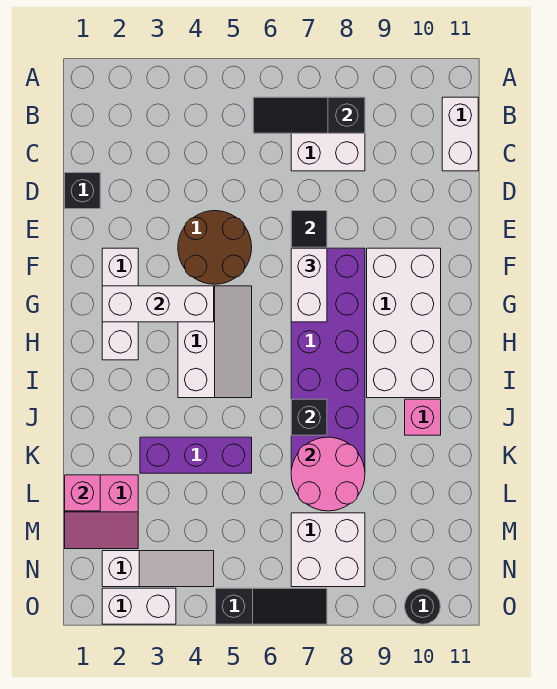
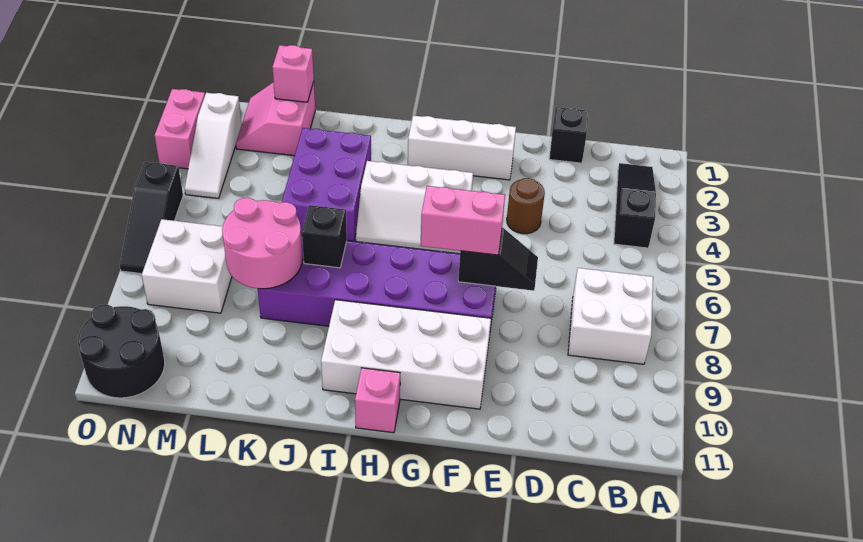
black slope B6:B8 level 2 top 8 -> black slope B2:B4 level 1 top 4
white brick B11:C11 level 1 -> none
brown round brick E4:F5 level 1 -> brown round brick E4 level 1
white brick F7:G7 level 3 -> pink brick F7:G7 level 3
white brick G2:G4 level 2 -> none
pink brick J10 level 1 -> pink brick H11 level 1
purple brick K3:K5 level 1 -> purple brick J3:K5 level 1
white brick O2:O3 level 1 -> pink brick O2:O3 level 1
black round brick O10 level 1 -> black round brick N10:O11 level 1

